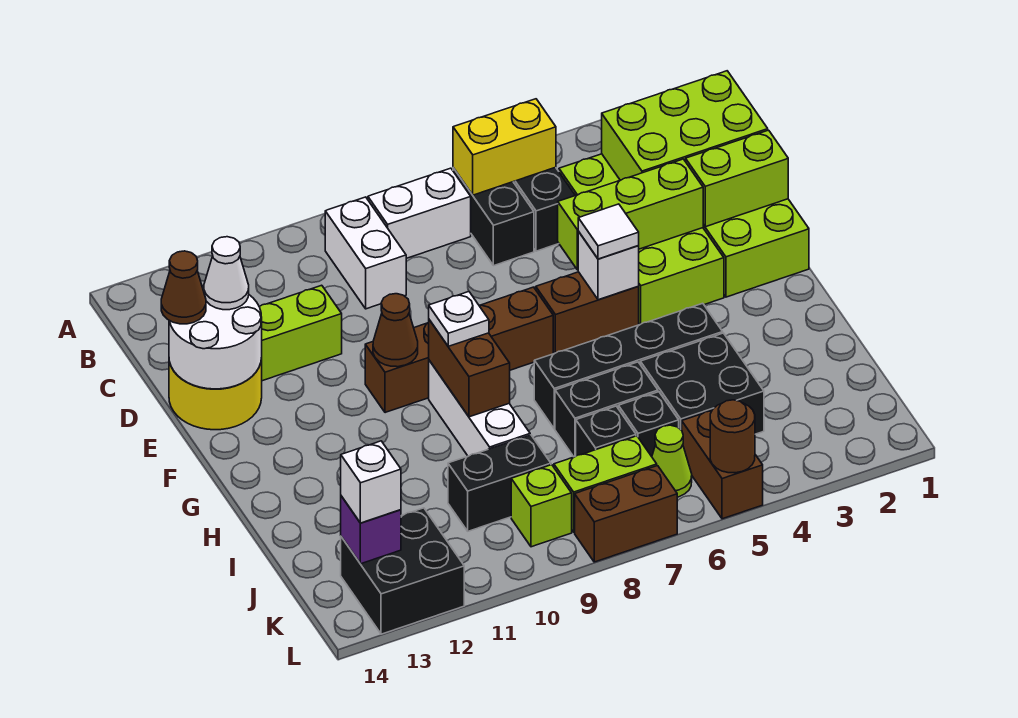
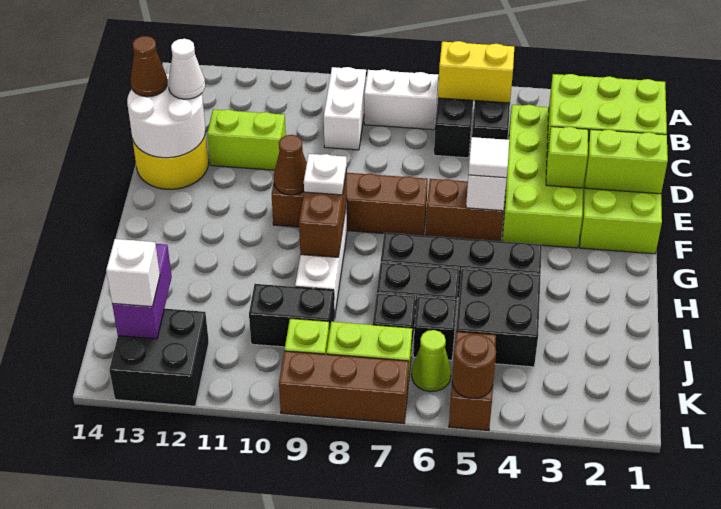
lime brick E3:E5 level 2 -> lime brick E3 level 2
purple brick K13 level 2 -> purple brick J13:K13 level 2
brown brick L7:L8 level 1 -> brown brick L7:L9 level 1

